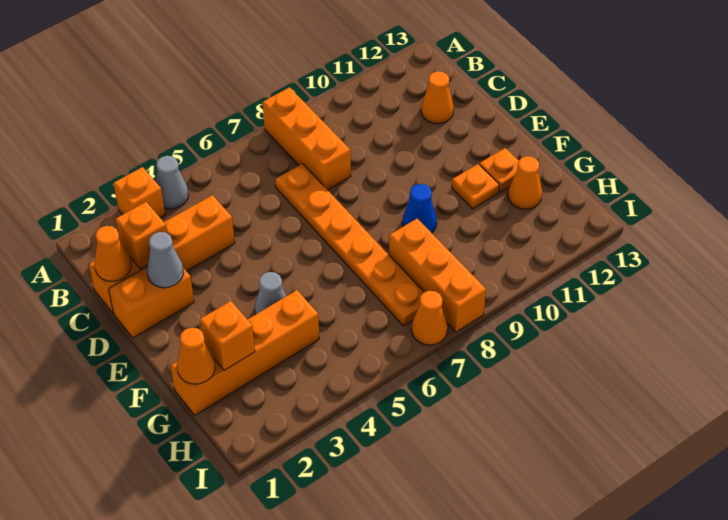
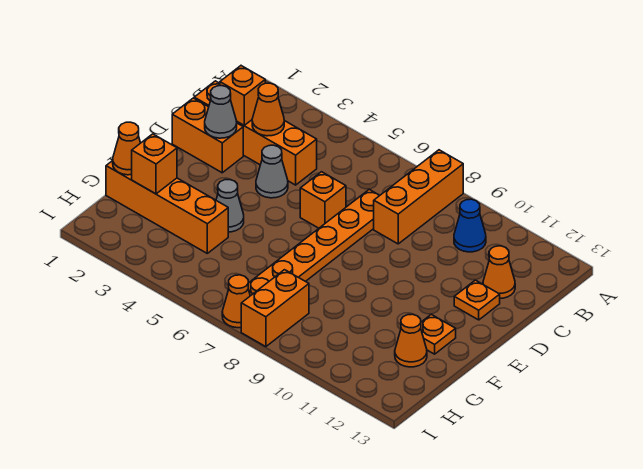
orange brick A3 level 1 -> orange brick D6 level 1
grey cone A4 level 1 -> grey cone D4 level 1
orange cone C1 level 2 -> orange cone C3 level 2
blue cone F9 level 1 -> blue cone B10 level 1
orange plate F11 level 1 -> orange plate D12 level 1
orange brick G8:I8 level 1 -> orange brick H8:I8 level 1

